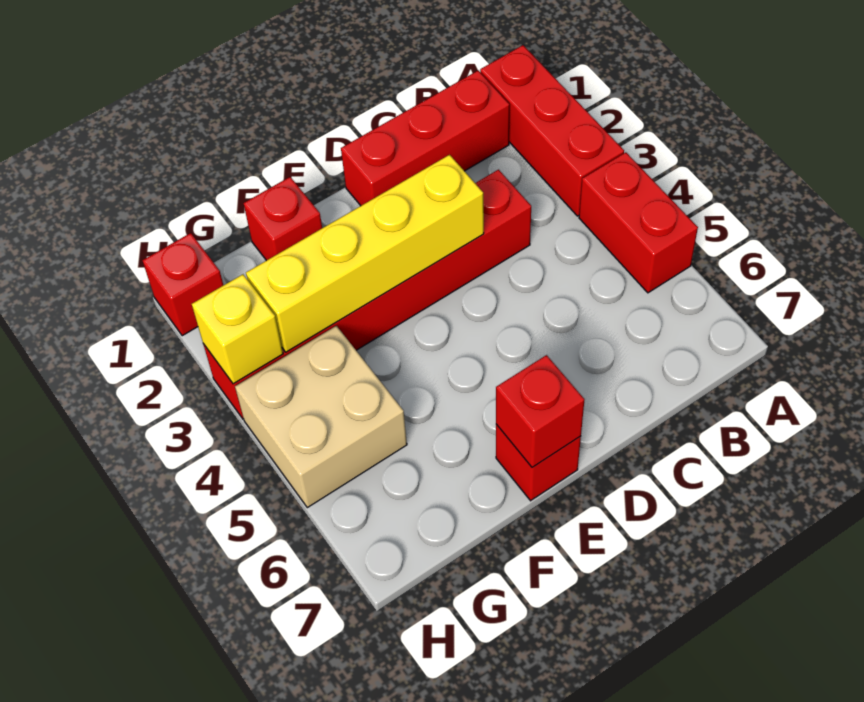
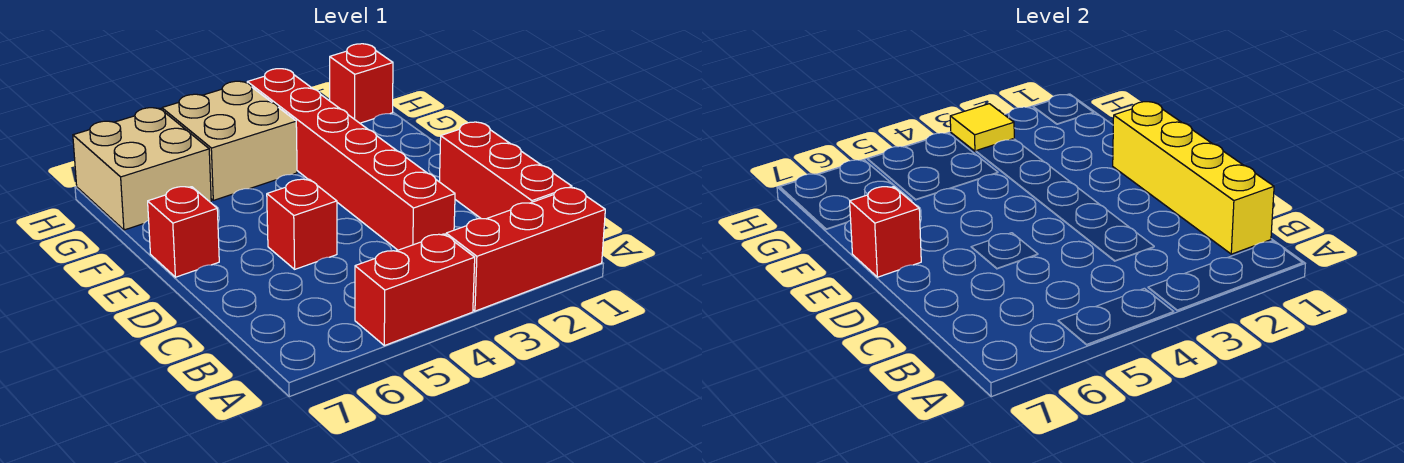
yellow brick D3:G3 level 2 -> yellow brick B1:E1 level 2
red brick F1 level 1 -> red brick D5 level 1
none -> tan brick G6:H7 level 1
yellow brick H3 level 2 -> yellow tile H3 level 2

